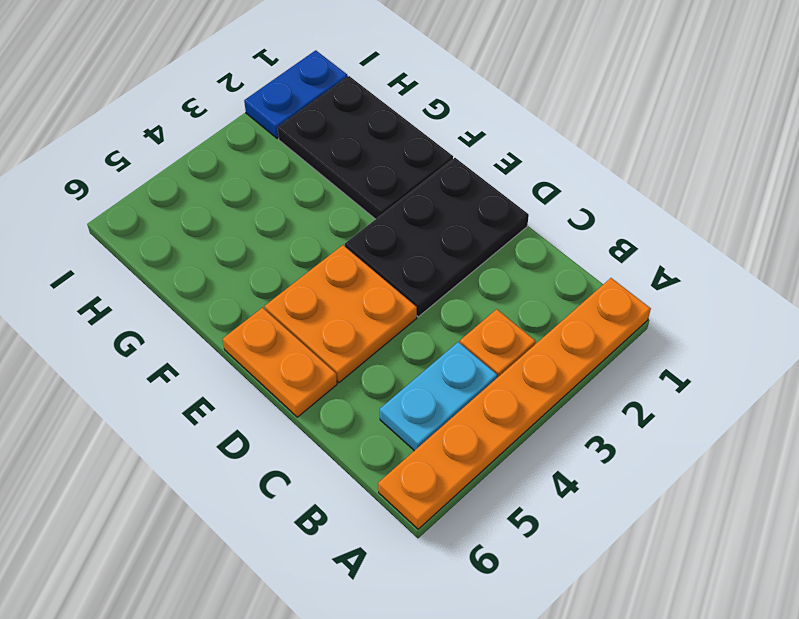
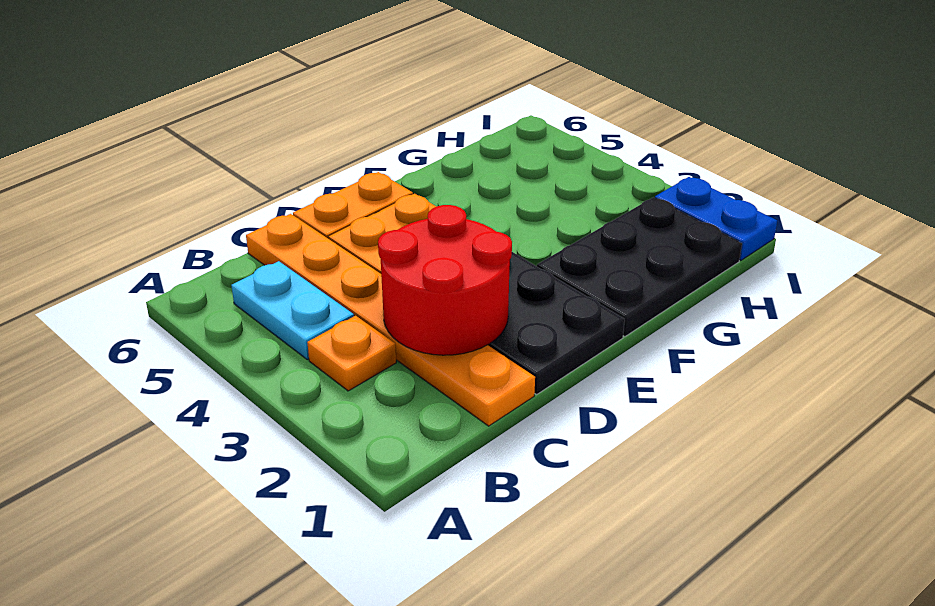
orange plate A1:A6 level 1 -> orange plate C1:C6 level 1
none -> red round brick C2:D3 level 2

